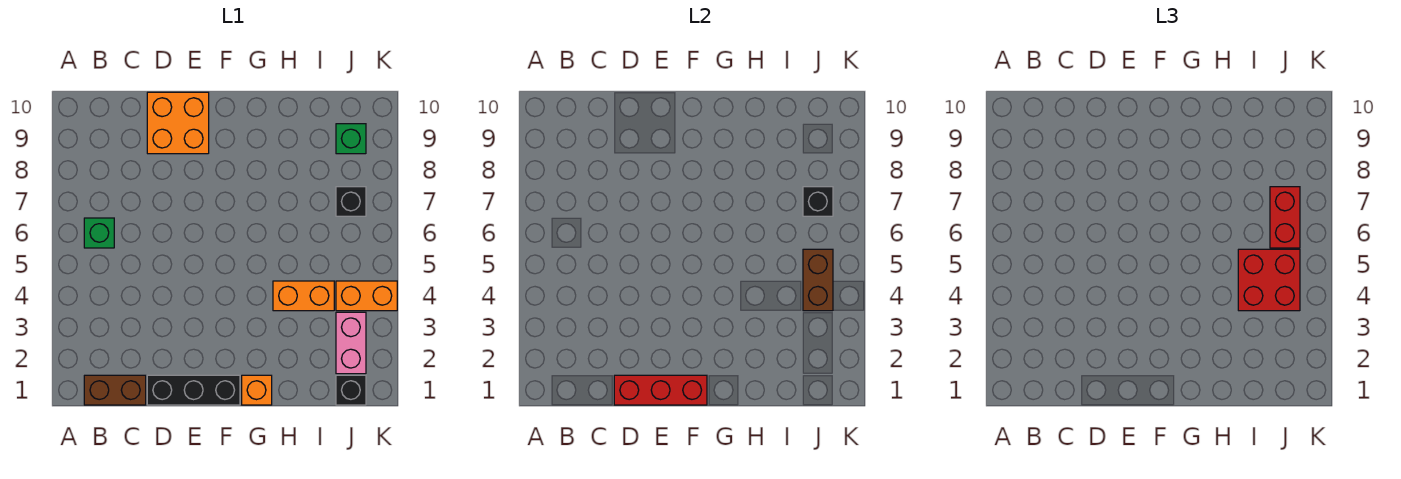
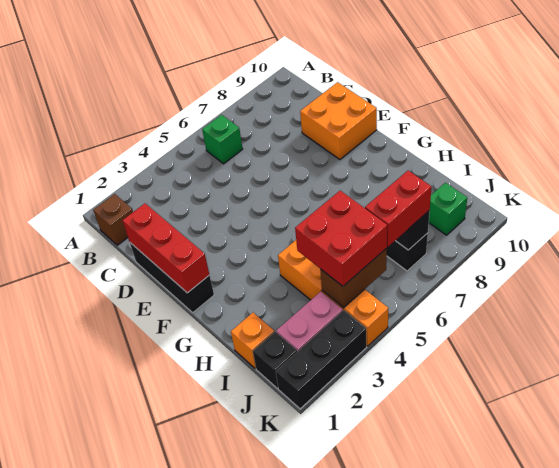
brown brick B1:C1 level 1 -> brown brick B1 level 1
orange brick G1 level 1 -> orange brick I1 level 1
none -> black brick K1:K3 level 1

